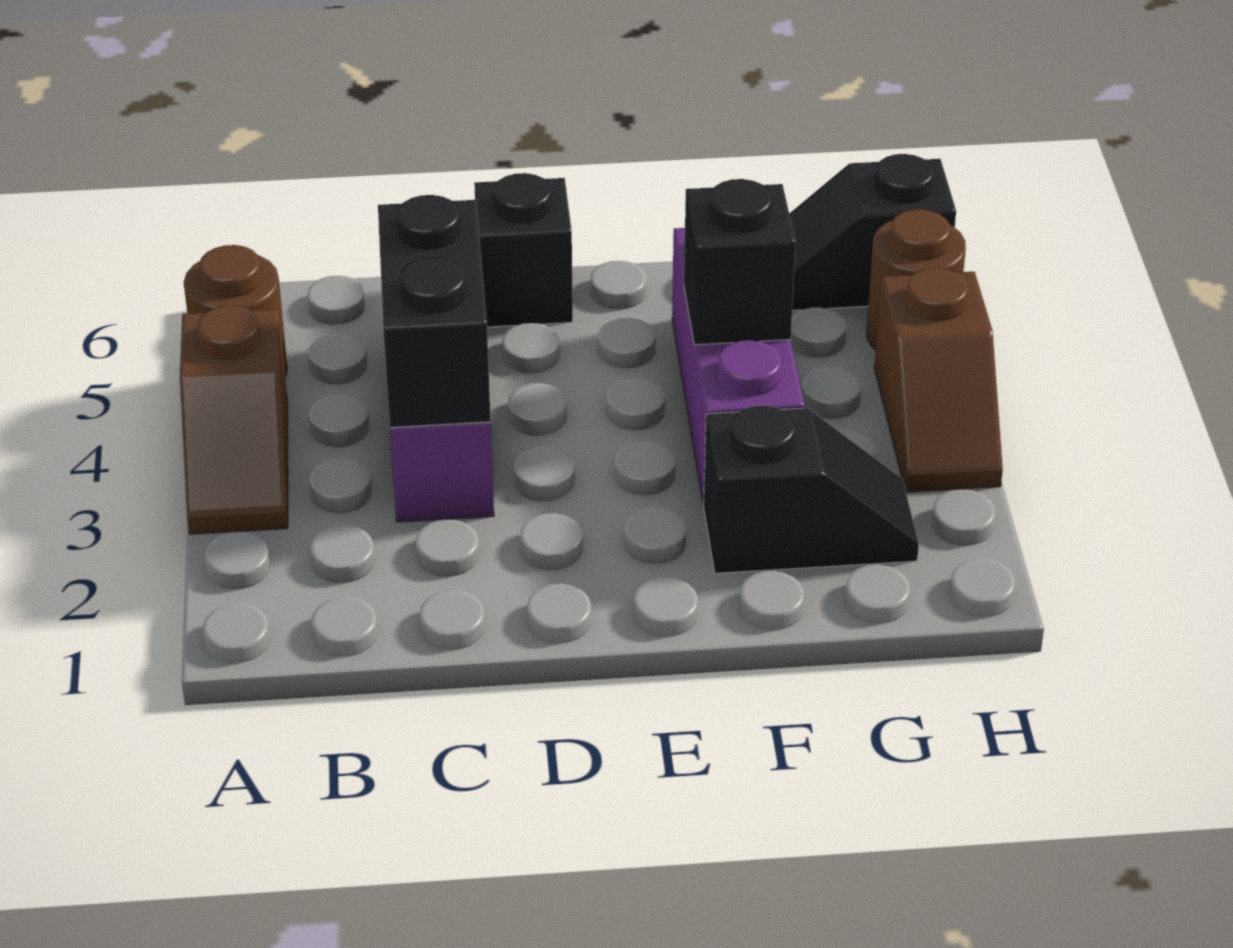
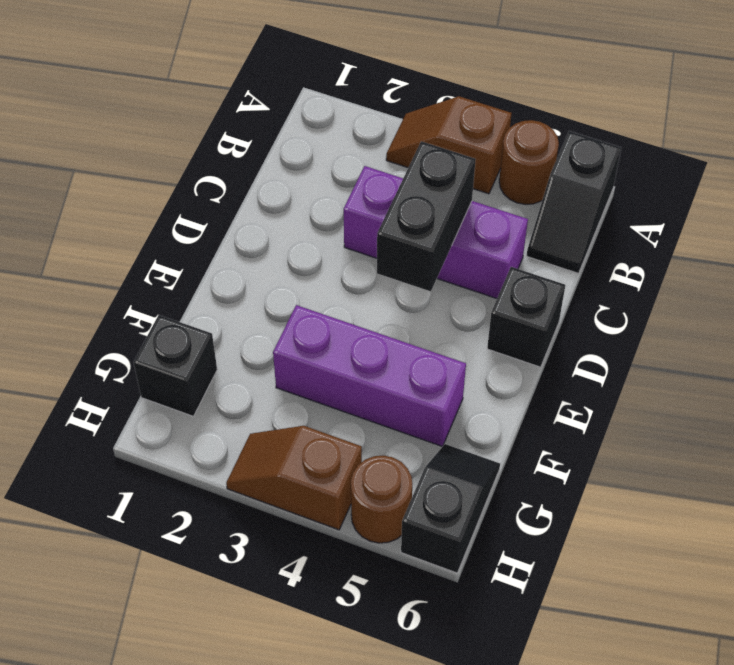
black brick C3:C4 level 2 -> black brick C4:D4 level 2
black slope F2:G2 level 1 top F -> black slope A6:B6 level 1 top A
black brick F4 level 2 -> black brick G1 level 1

